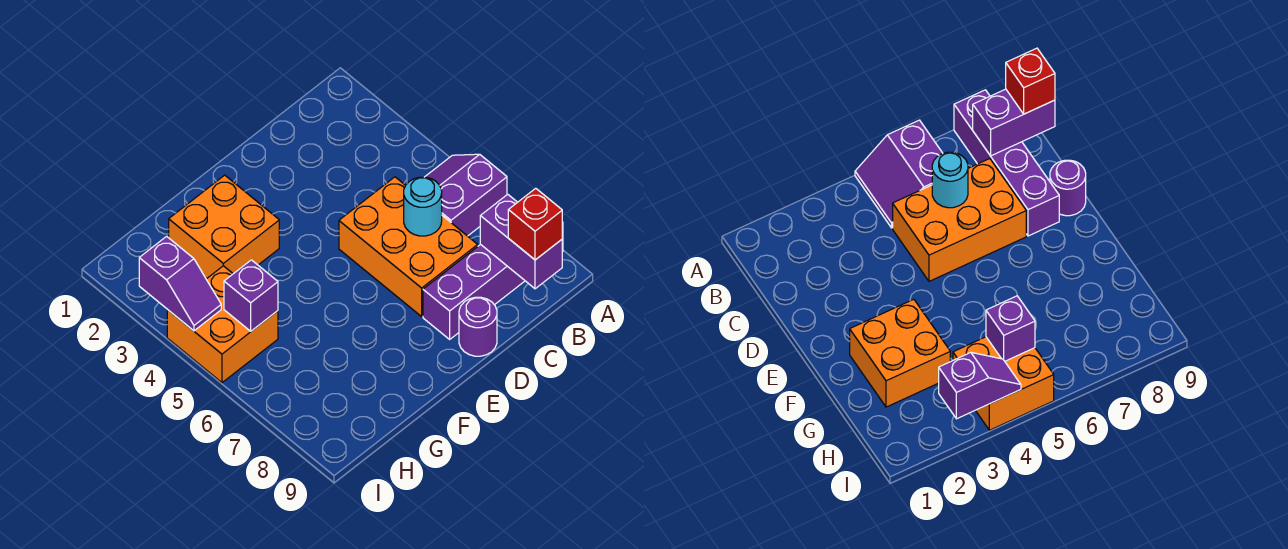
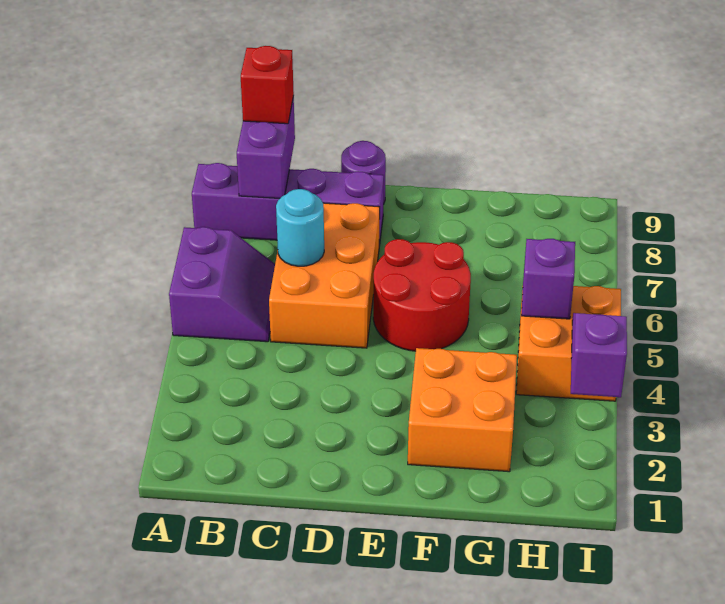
purple slope A5:B6 level 1 top 6 -> purple slope A5:B6 level 1 top A
none -> red round brick E5:F6 level 1

